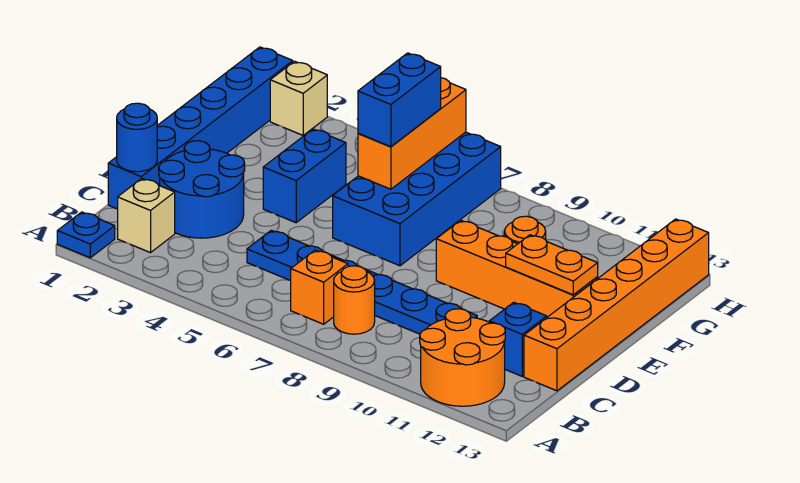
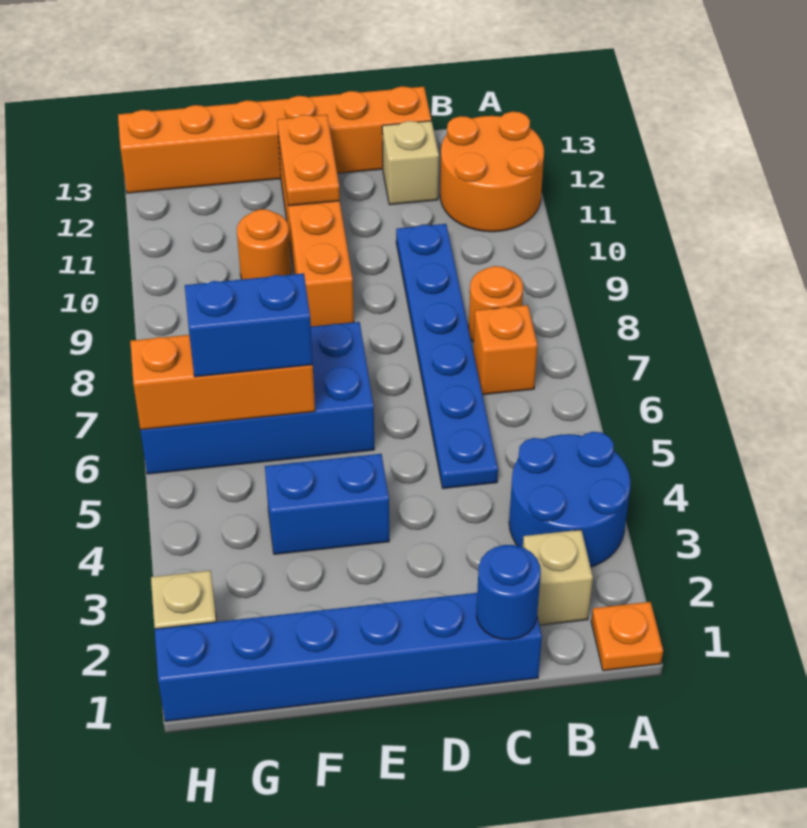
blue plate A1 level 1 -> orange plate A1 level 1
blue round brick C2:D3 level 1 -> blue round brick A3:B4 level 1
blue brick C12 level 1 -> tan brick C12 level 1

